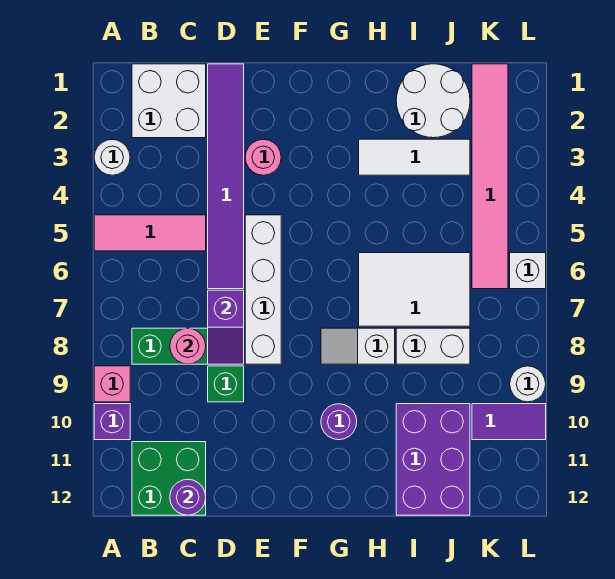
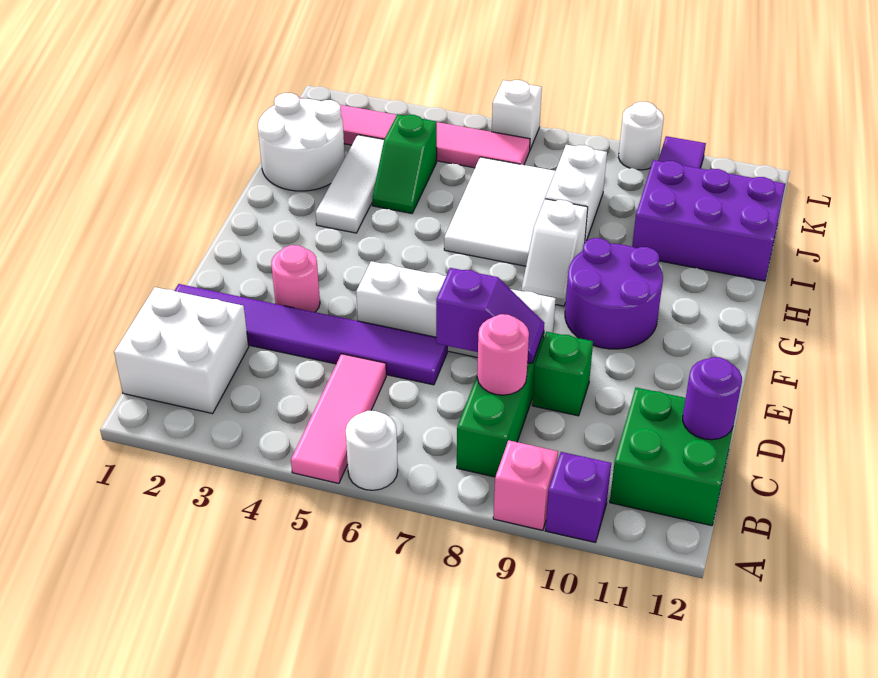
white round brick A3 level 1 -> white round brick A6 level 1
purple round brick G10 level 1 -> purple round brick F9:G10 level 1
none -> green slope I4:J4 level 1 top J

